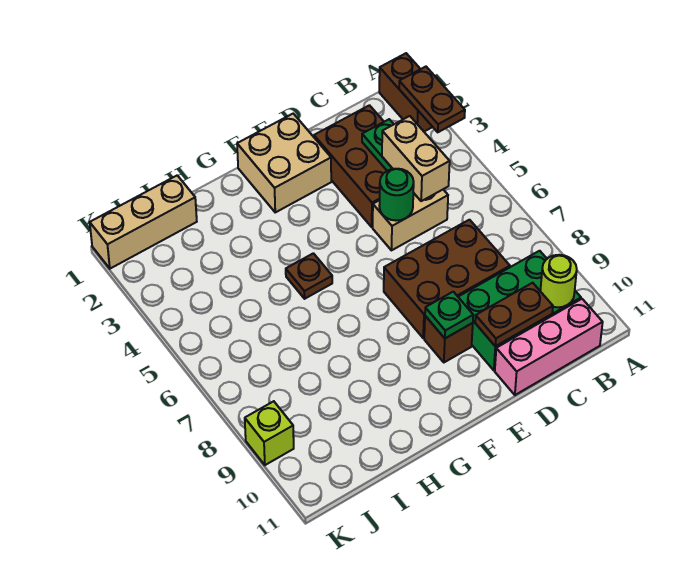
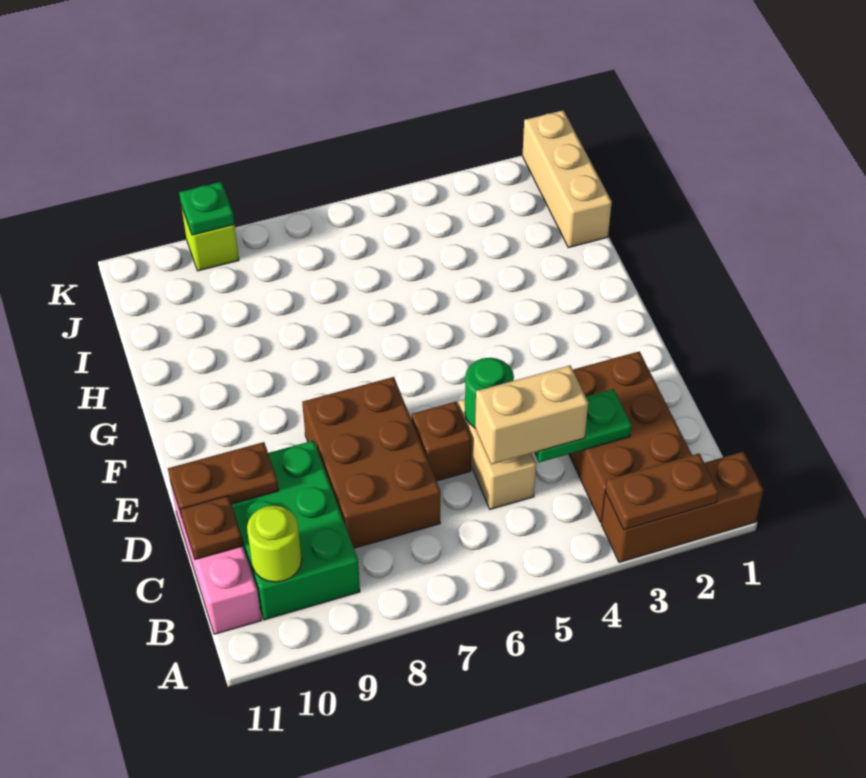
brown brick A1:A2 level 1 -> brown brick A1:A3 level 1
brown brick C2:D4 level 1 -> brown brick B2:D3 level 1
brown plate C10:D10 level 2 -> brown plate D10:D11 level 2
tan brick E1:F2 level 1 -> none
brown brick E9 level 1 -> brown brick D6 level 1
green plate E9 level 2 -> green plate K9 level 2
brown plate G5 level 1 -> brown plate C11 level 2

